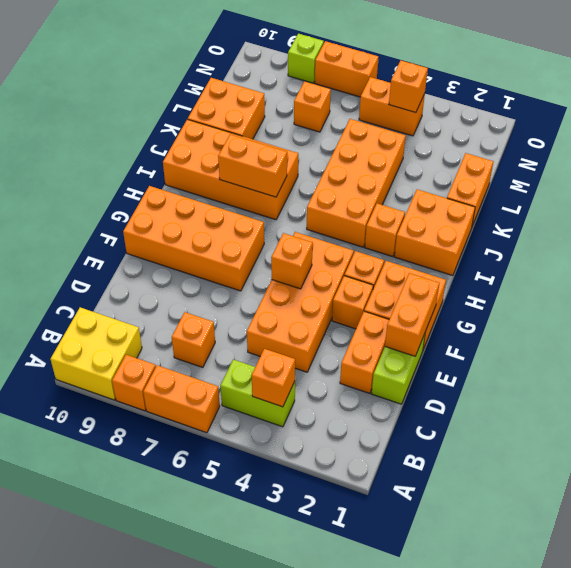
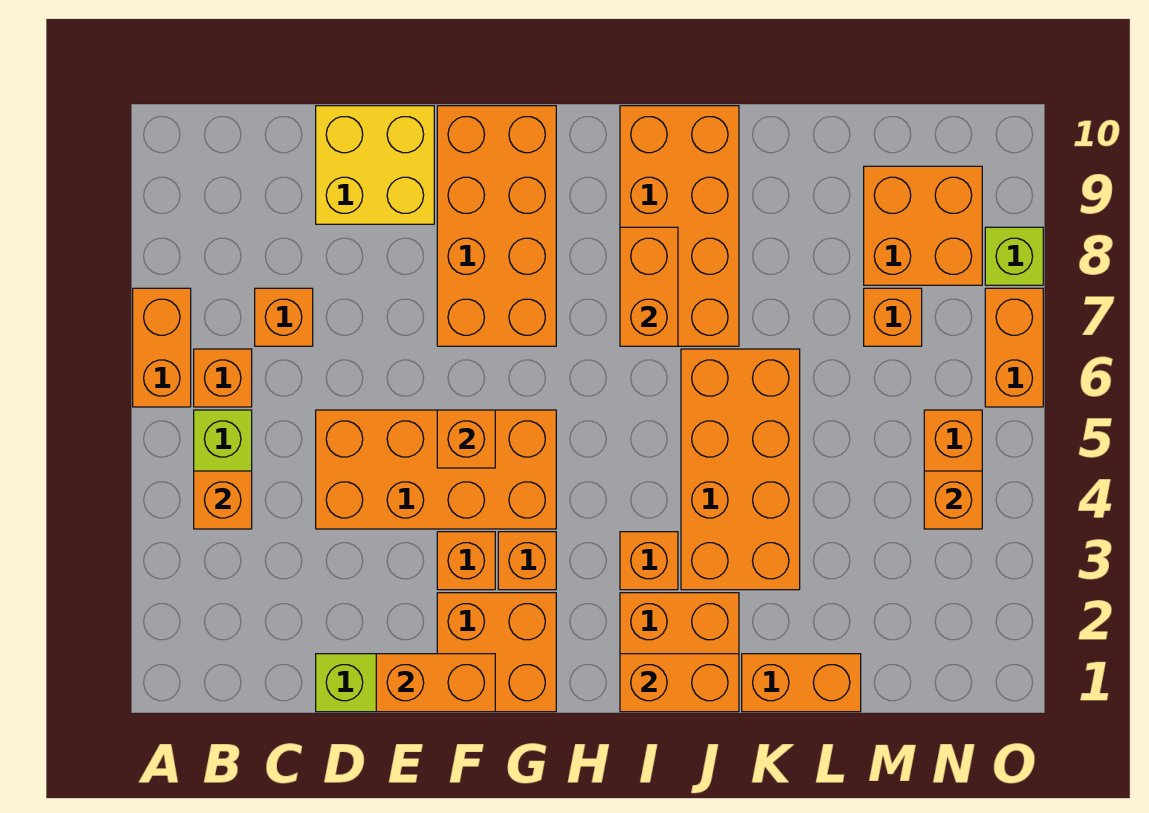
orange brick A8 level 1 -> orange brick B6 level 1
yellow brick A9:B10 level 1 -> yellow brick D9:E10 level 1
orange brick D2:E2 level 1 -> orange brick I1:J1 level 2
orange brick I4:L5 level 1 -> orange brick J3:K6 level 1
orange brick K9:L10 level 1 -> orange brick M8:N9 level 1

